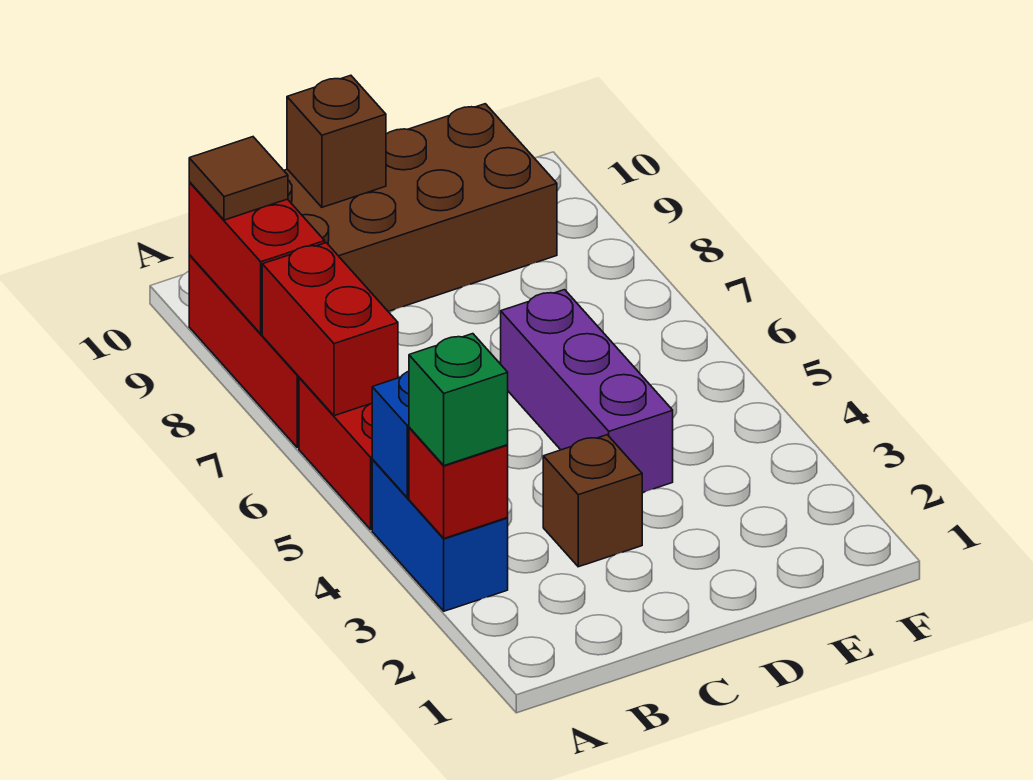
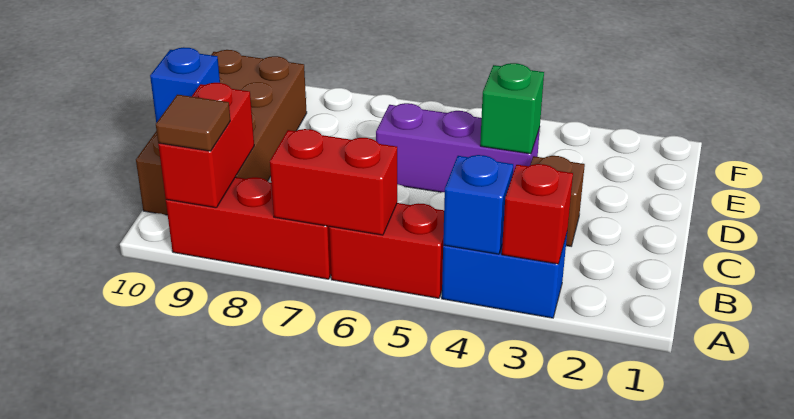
green brick A3 level 3 -> green brick D4 level 2
red brick A8:A9 level 2 -> red brick A9:B9 level 2
brown brick C10 level 2 -> blue brick C10 level 2

